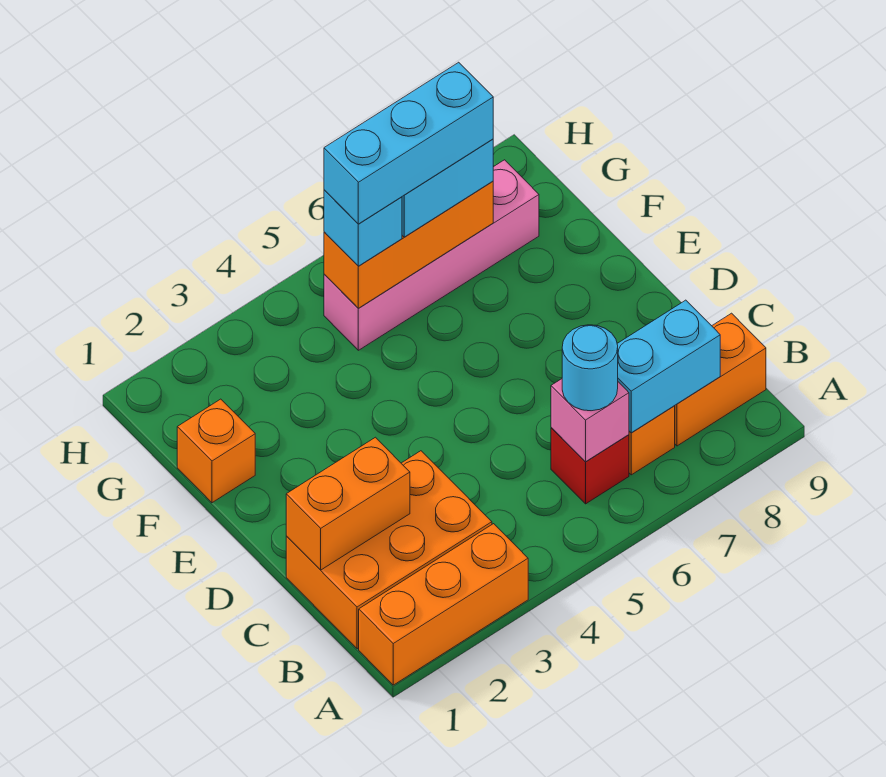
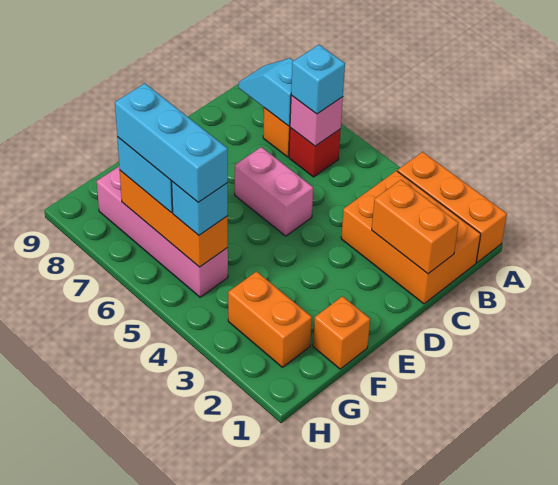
cyan round brick B6 level 3 -> cyan brick B6 level 3
cyan brick B7:B8 level 2 -> cyan slope B7:B8 level 2 top 7
orange brick B8:B9 level 1 -> orange brick G2:G3 level 1
none -> pink brick D5:D6 level 1

